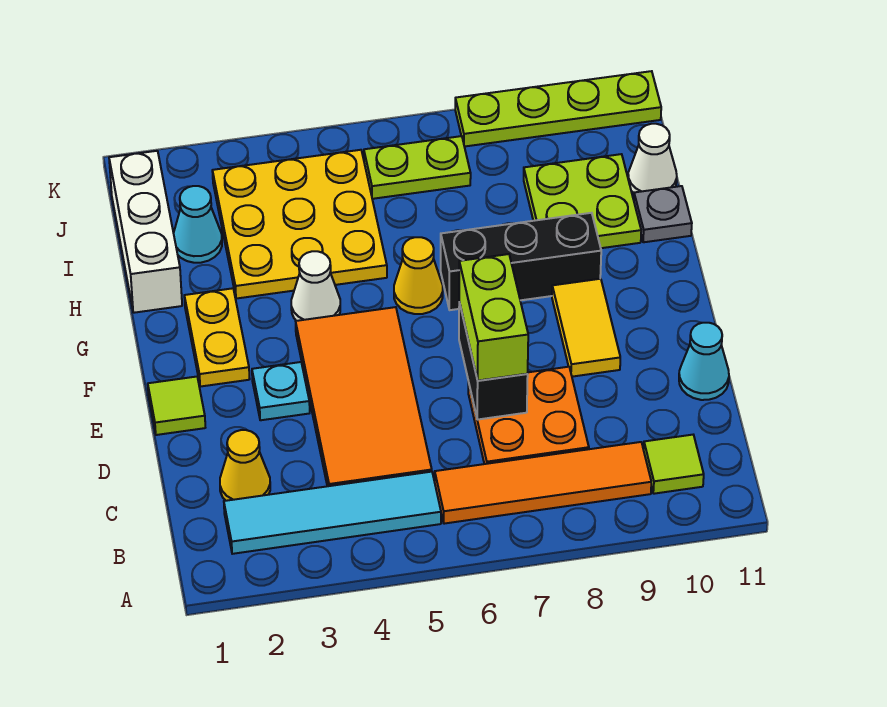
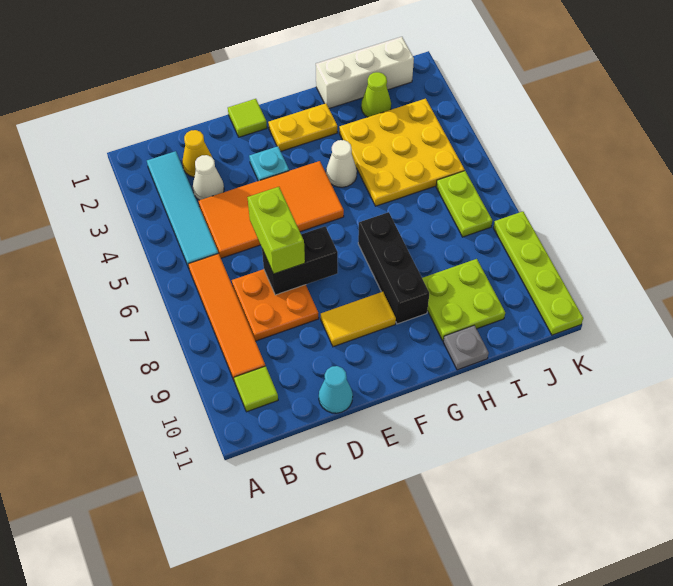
lime brick D7:E7 level 3 -> lime brick D6:D7 level 3
yellow cone G6 level 1 -> none
cyan cone I2 level 1 -> lime cone I2 level 1
white cone I11 level 1 -> white cone C3 level 1

